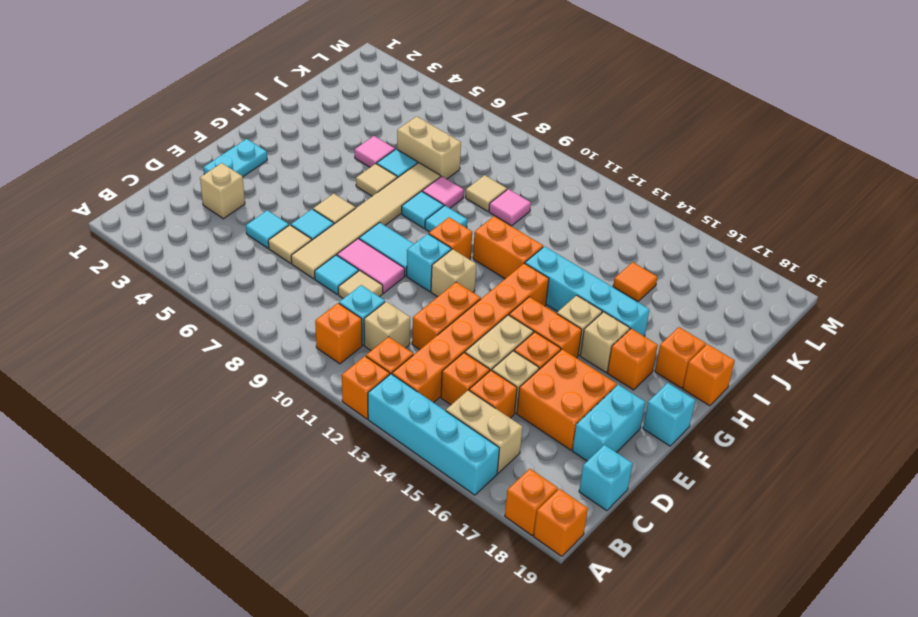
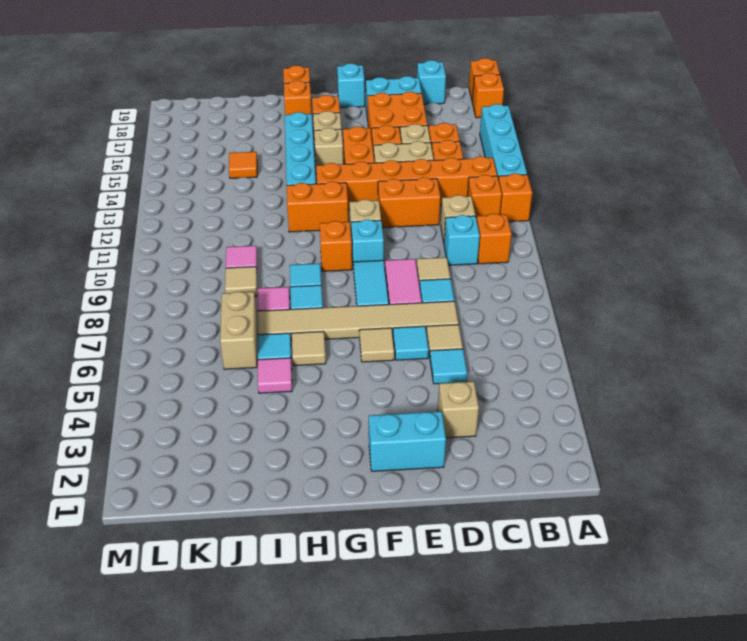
tan brick B15:B16 level 1 -> none
cyan plate E2:F2 level 1 -> cyan brick E2:F2 level 1
orange brick H11:H12 level 1 -> orange brick G12:H12 level 1

